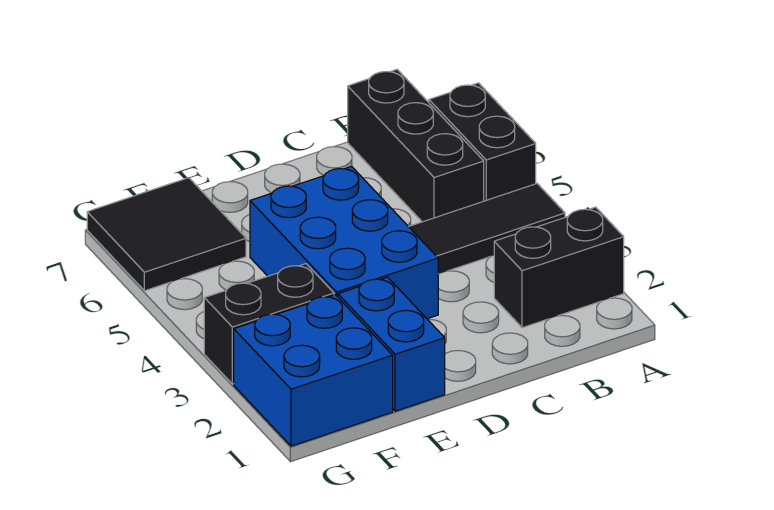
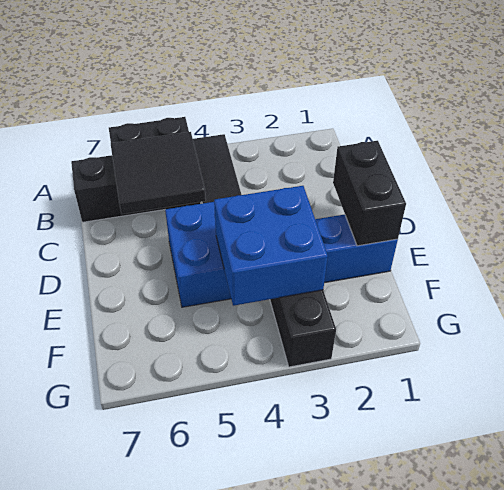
black brick A2:B2 level 1 -> black brick D1:E1 level 2
blue brick F1:G2 level 1 -> blue brick E3:F4 level 2
black tile F6:G7 level 1 -> black tile B5:C6 level 2

